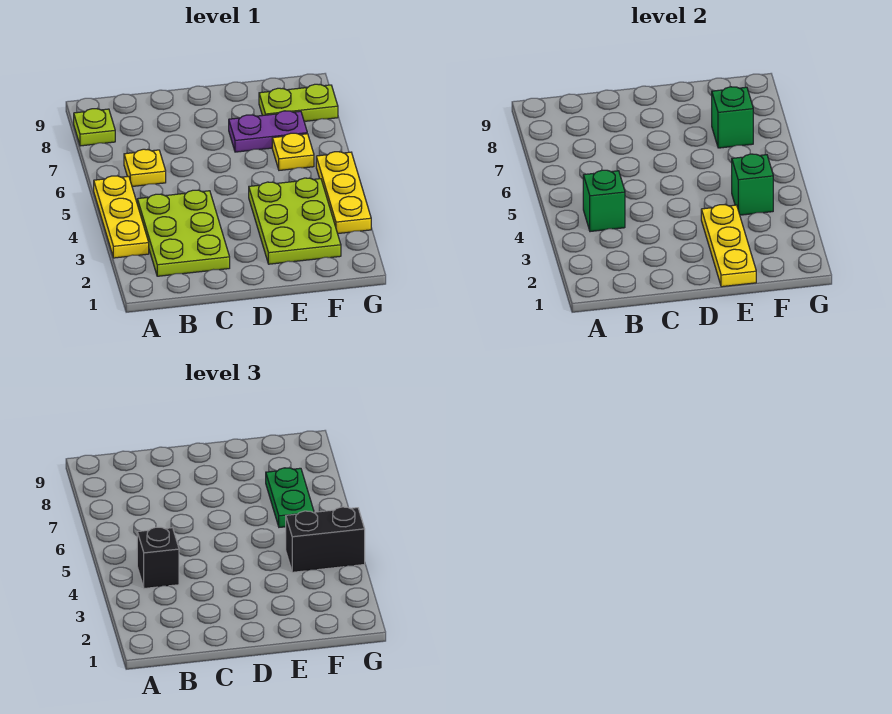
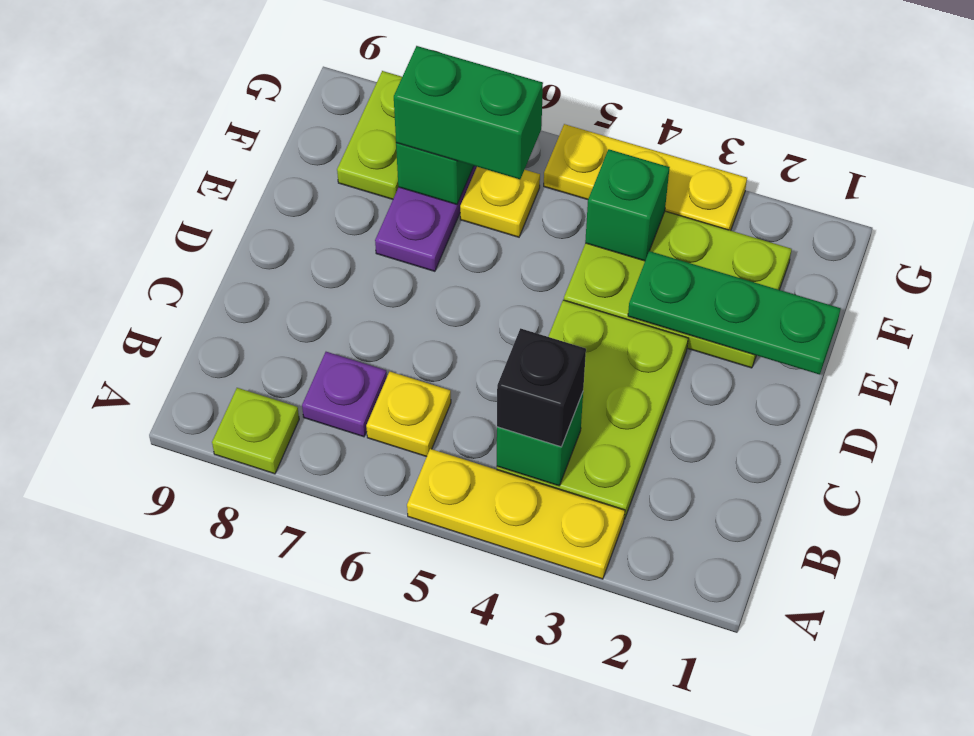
lime plate B2:C4 level 1 -> lime plate B3:D4 level 1
none -> purple plate B7 level 1
yellow plate E1:E3 level 2 -> green plate E1:E3 level 2
black brick F4:G4 level 3 -> none
green plate F6:F7 level 3 -> green brick F6:F7 level 3

